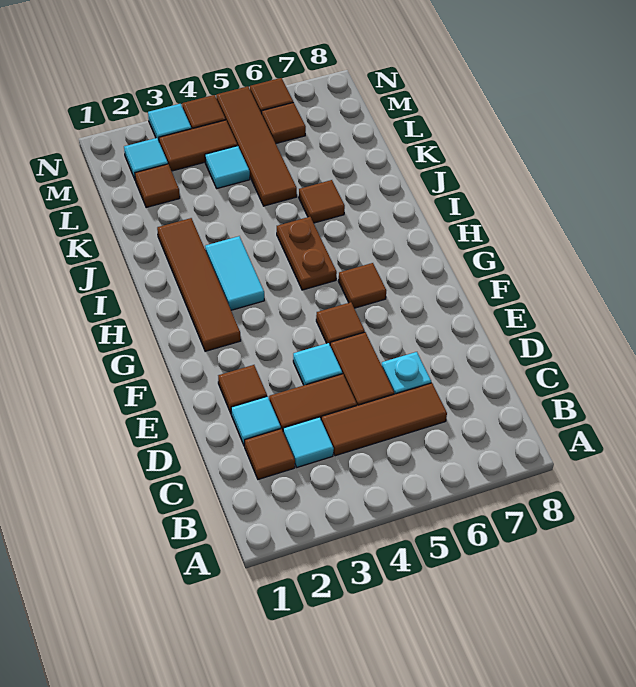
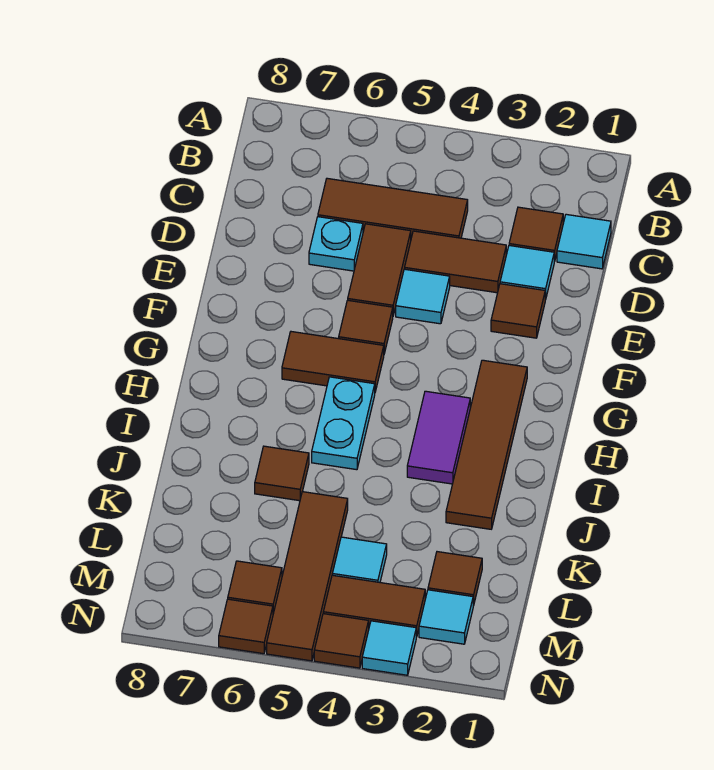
cyan tile C3 level 1 -> cyan tile C1 level 1
brown tile G6 level 1 -> brown tile G5:G6 level 1
cyan tile H3:I3 level 1 -> purple tile H3:I3 level 1
brown plate H5:I5 level 1 -> cyan plate H5:I5 level 1

